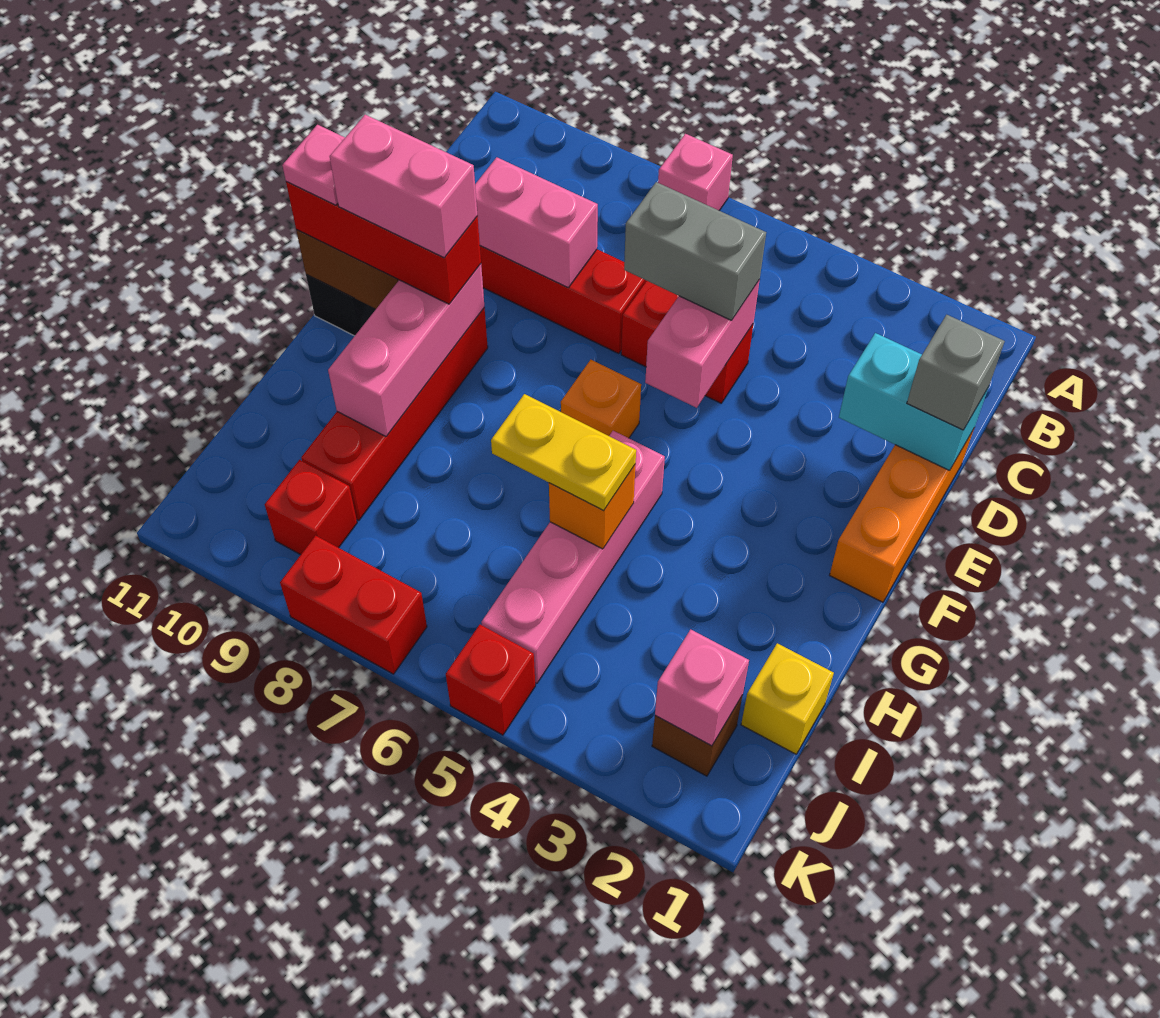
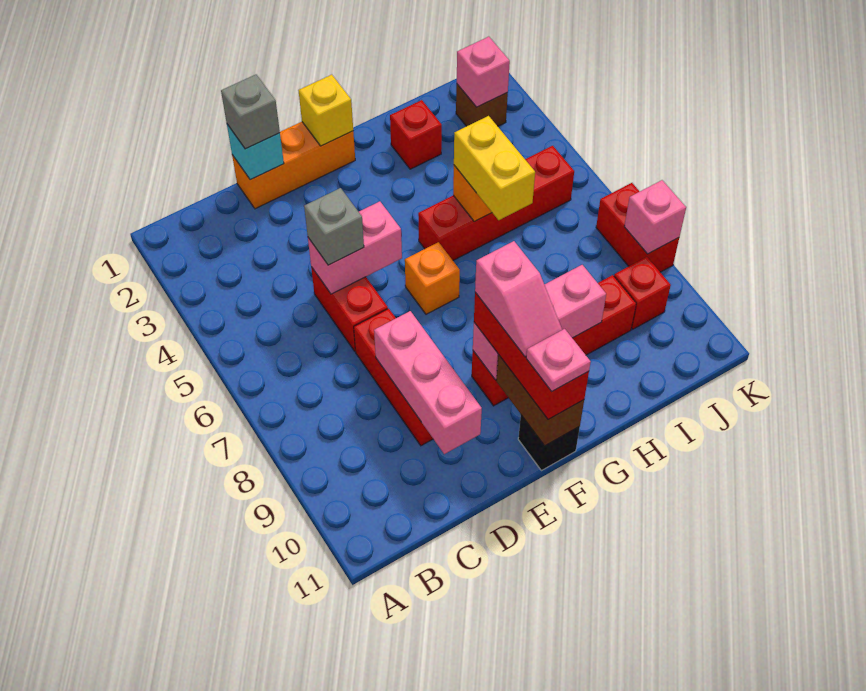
pink brick A7 level 1 -> pink brick K8 level 2
cyan brick D1:D2 level 2 -> cyan brick D1 level 2
grey brick D5:D6 level 3 -> grey brick D5 level 3
pink brick D8:D9 level 2 -> pink brick D8:D10 level 2
pink brick F9:F10 level 4 -> pink slope F9:F10 level 4 top 9
pink brick G5:J5 level 1 -> red brick G5:J5 level 1
yellow plate H5:H6 level 3 -> yellow brick H5:H6 level 3
yellow brick I1 level 1 -> yellow brick F1 level 2
red brick K5 level 1 -> red brick H2 level 1

